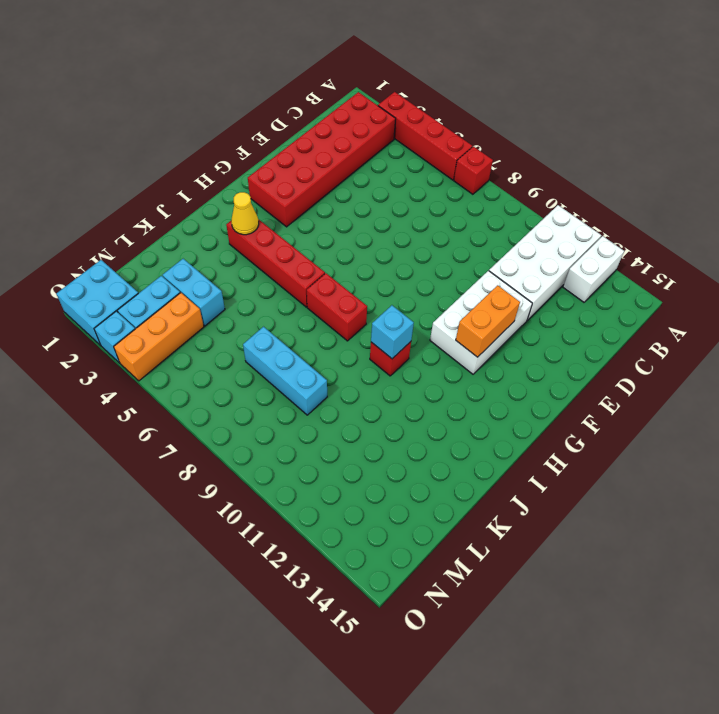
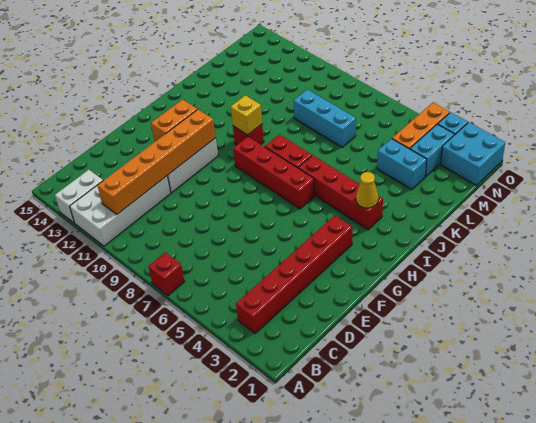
red brick A3:A6 level 1 -> red brick H6:H9 level 1
red brick B2:G3 level 1 -> red brick B3:G3 level 1
none -> orange brick B11:G11 level 2
cyan brick I10 level 2 -> yellow brick I10 level 2

